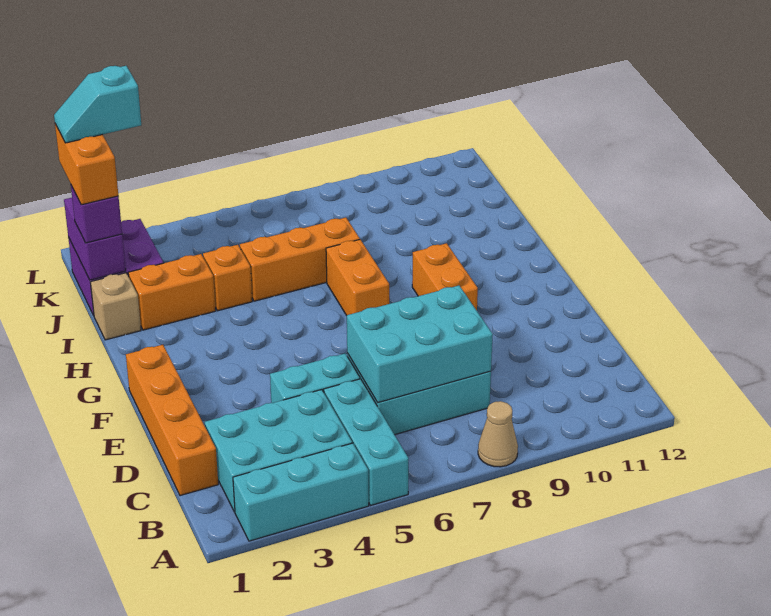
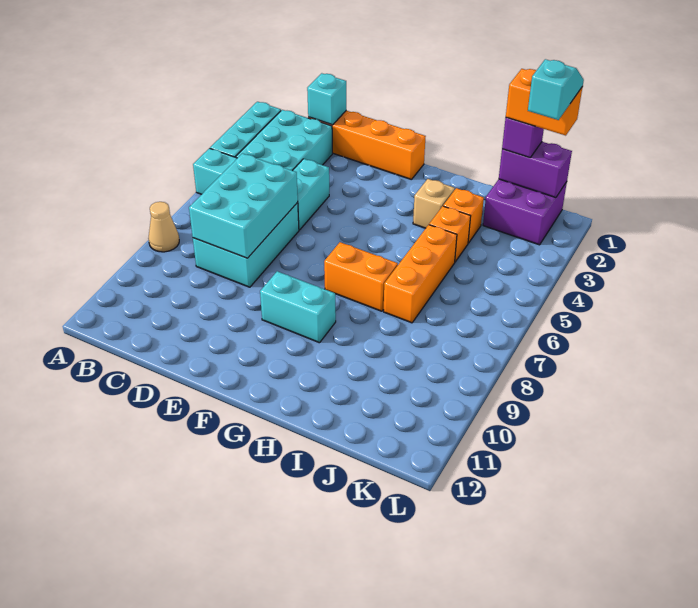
none -> cyan brick C1 level 2
orange brick F9:G9 level 1 -> cyan brick F9:G9 level 1
tan brick I1 level 1 -> tan brick H3 level 1
orange brick I2:I3 level 1 -> orange brick I3 level 1

